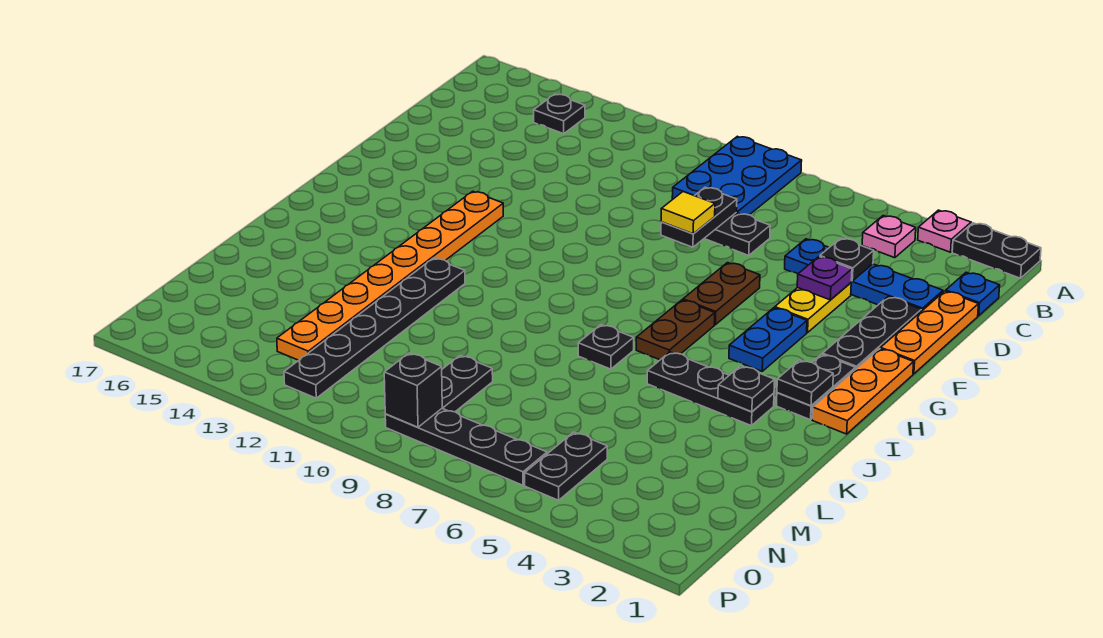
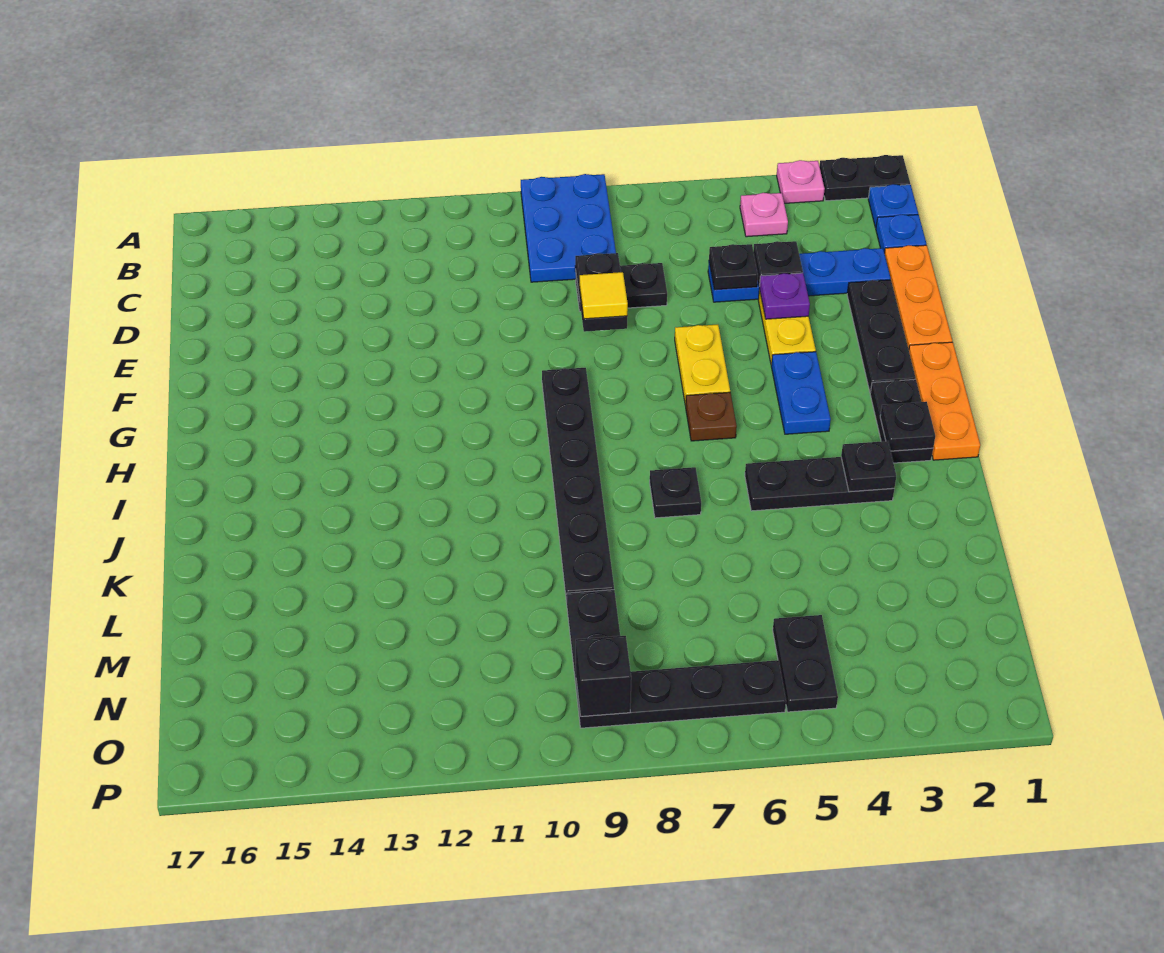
none -> blue plate B1 level 1
black plate B14 level 1 -> black plate D5 level 2
brown plate F6:G6 level 1 -> yellow plate F6:G6 level 1
orange plate G13:N13 level 1 -> none
brown plate H6:I6 level 1 -> brown plate H6 level 1
black plate J12:O12 level 1 -> black plate G9:L9 level 1

